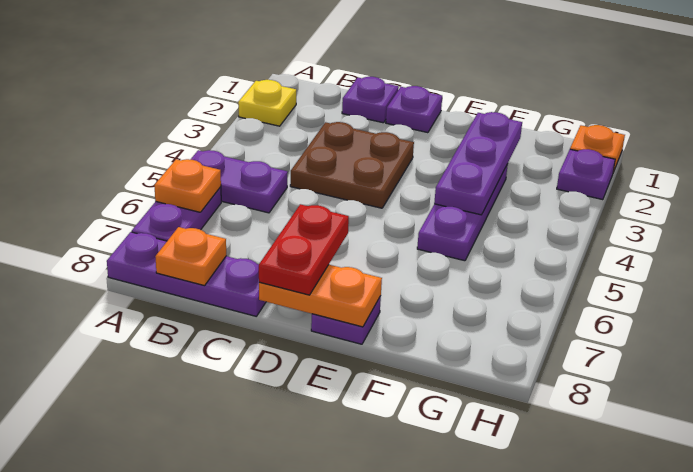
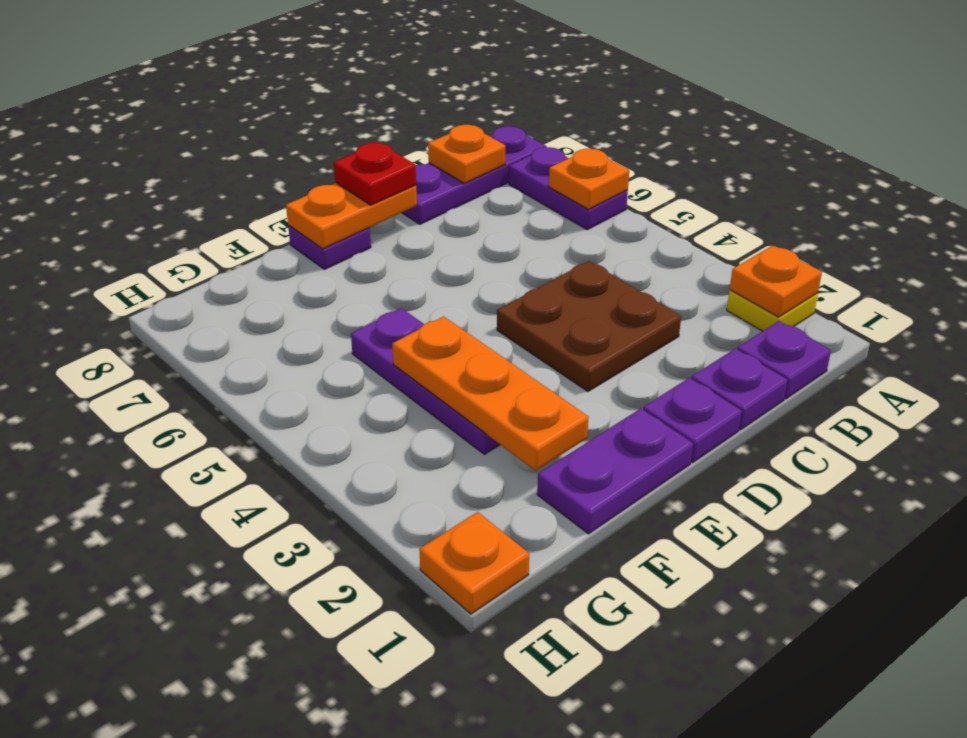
none -> orange plate A2 level 2
purple plate A5:B5 level 1 -> purple plate E1:F1 level 1
red plate D7:D8 level 3 -> red plate D8 level 3
purple plate F2:F4 level 2 -> orange plate F2:F4 level 2
purple plate H2 level 1 -> purple plate B1 level 1

